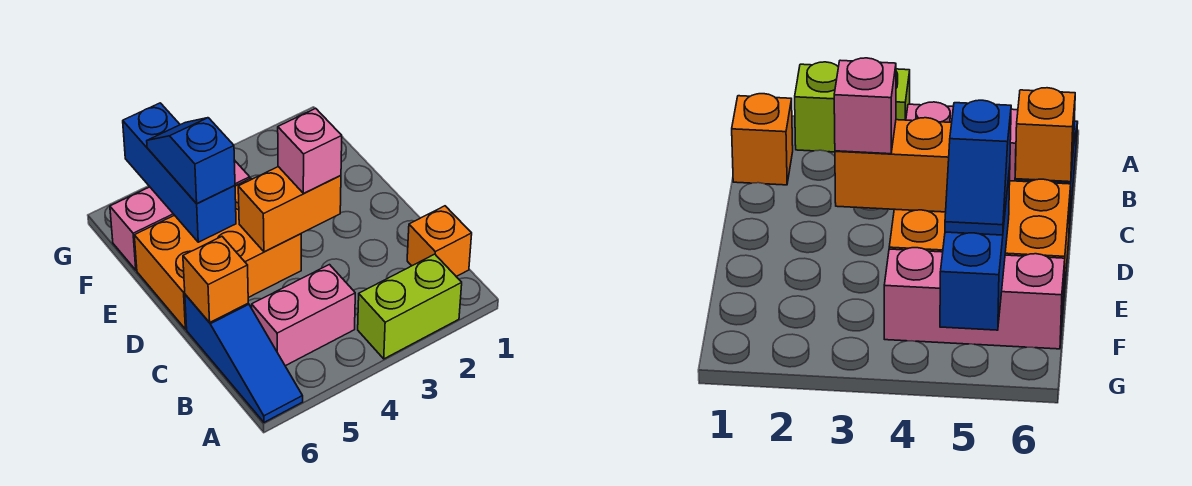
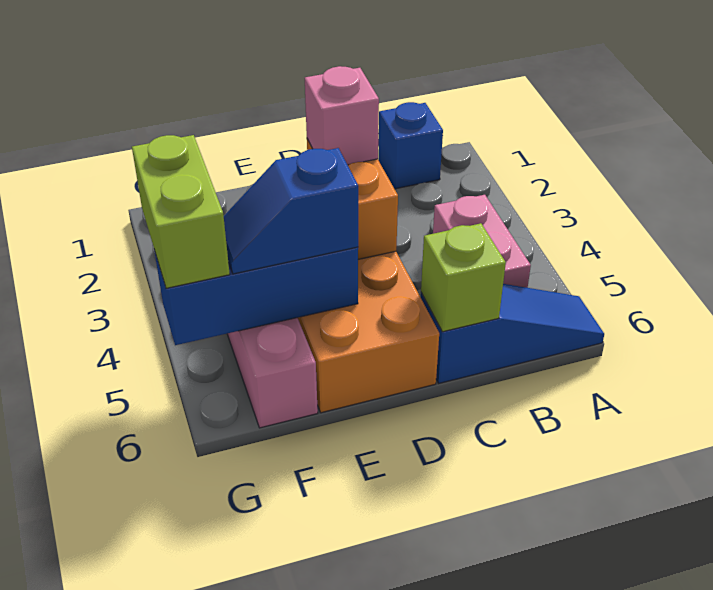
lime brick A2:A3 level 1 -> lime brick G4:G5 level 3
orange brick B1 level 1 -> blue brick B1 level 1
orange brick C6 level 2 -> lime brick C6 level 2

